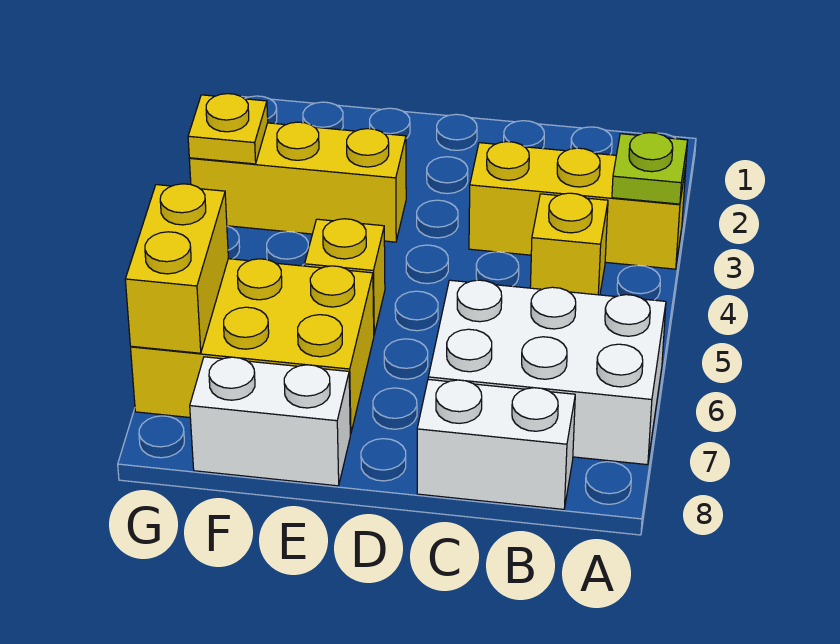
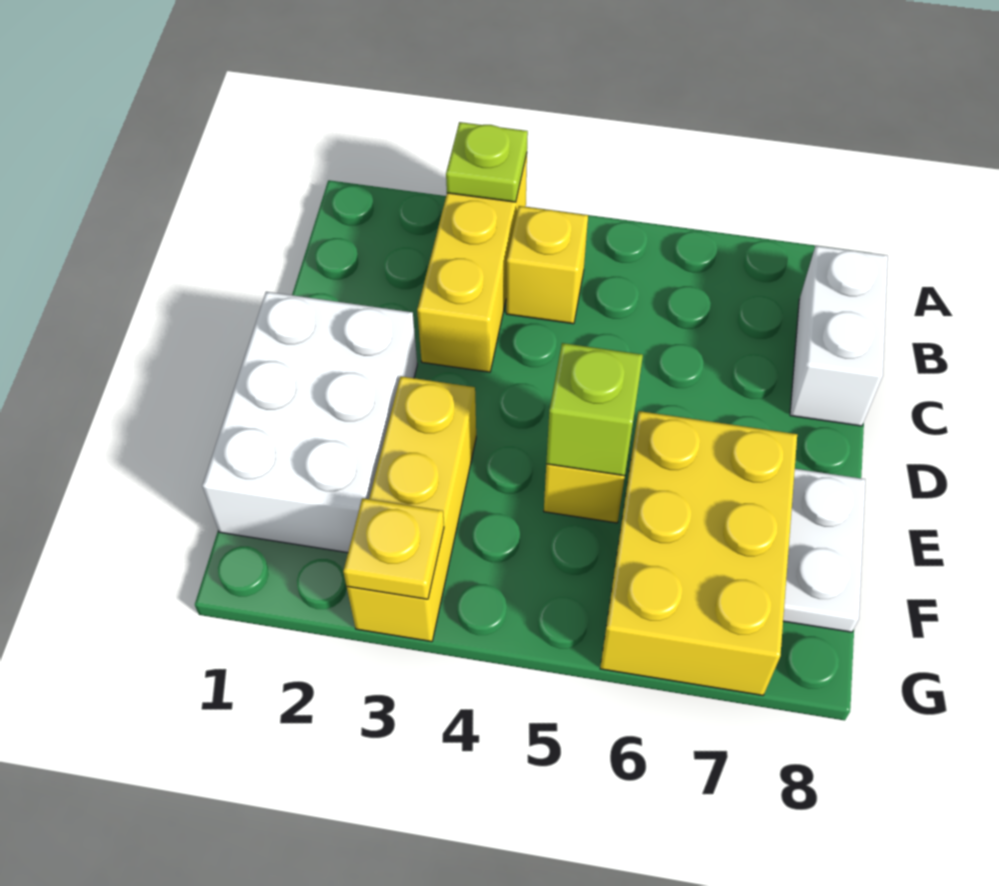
white brick A6:C7 level 1 -> white brick D1:F2 level 1
none -> lime brick E5 level 2
white brick E8:F8 level 1 -> white plate E8:F8 level 1
yellow brick G6:G7 level 2 -> none

